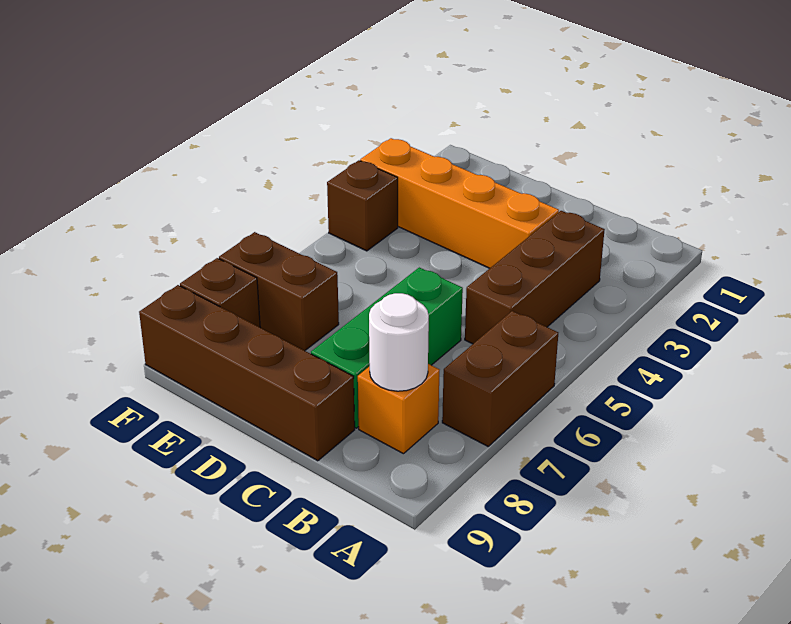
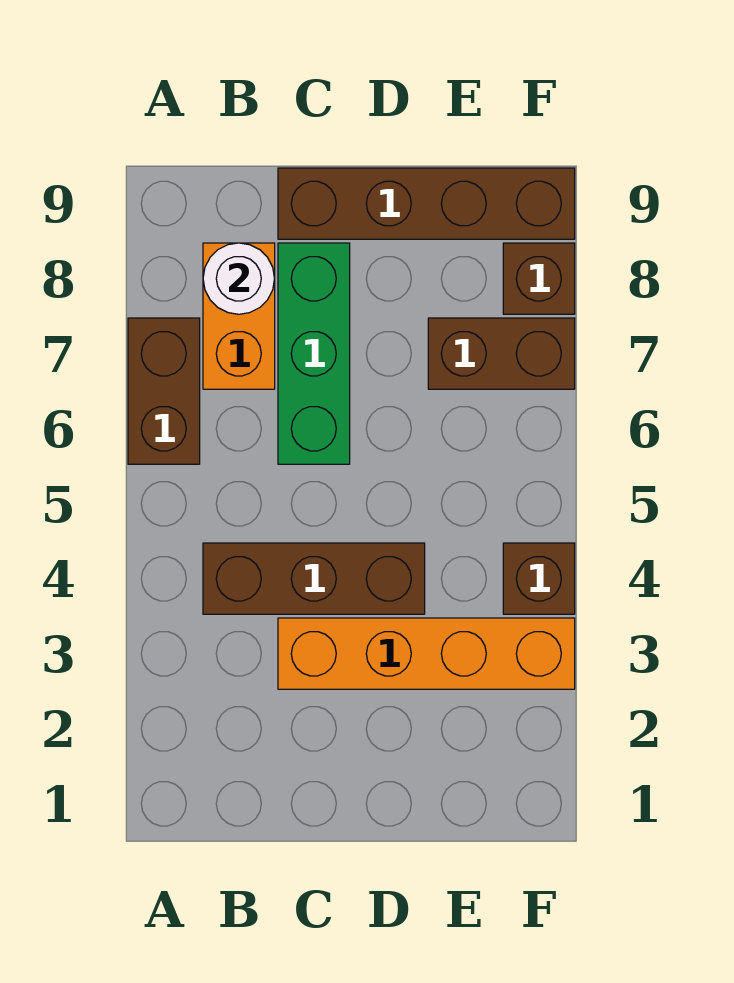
brown brick B3:B5 level 1 -> brown brick B4:D4 level 1
orange brick B8 level 1 -> orange brick B7:B8 level 1

